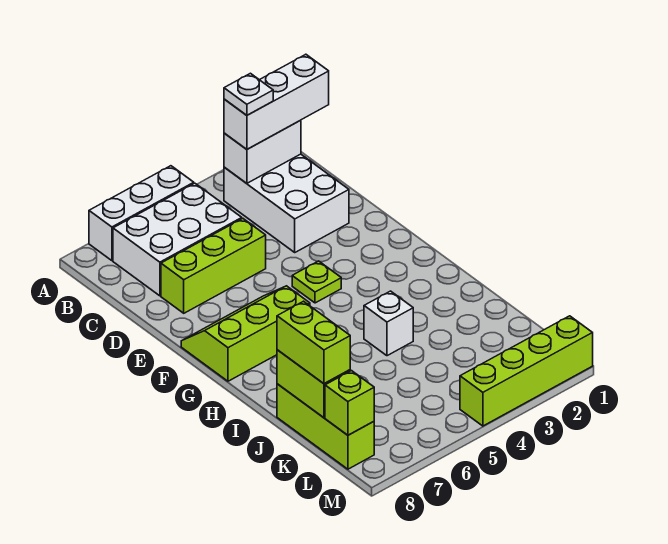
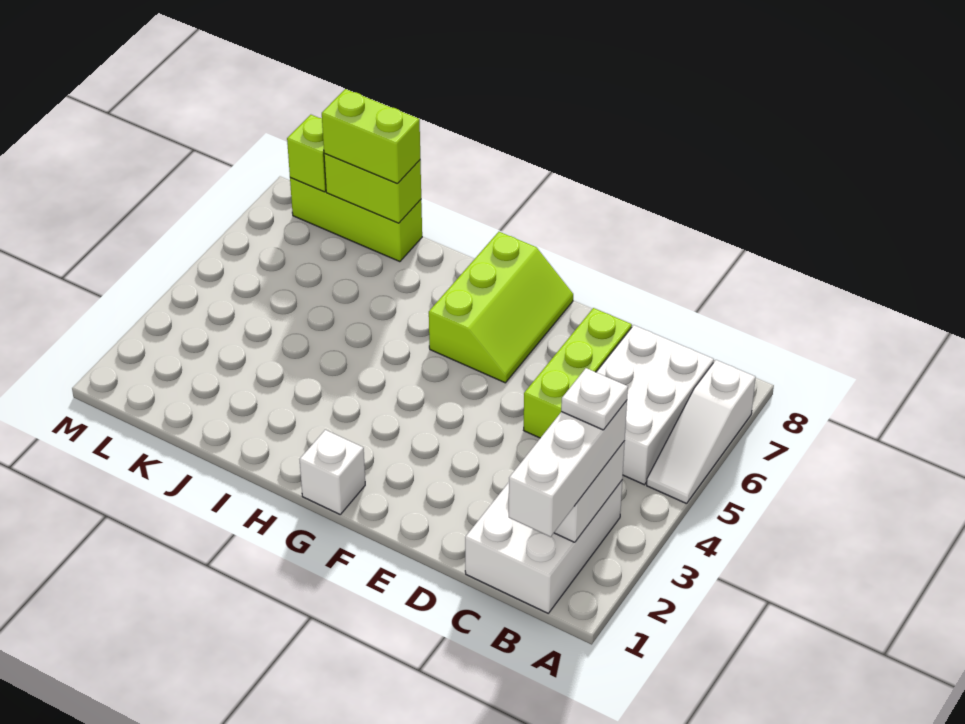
white brick A5:A7 level 1 -> white slope A5:A7 level 1 top 7
white brick B2:D3 level 1 -> white brick B1:C3 level 1
lime plate F4 level 1 -> none
white brick I4 level 1 -> white brick G1 level 1
lime brick M1:M4 level 1 -> none

